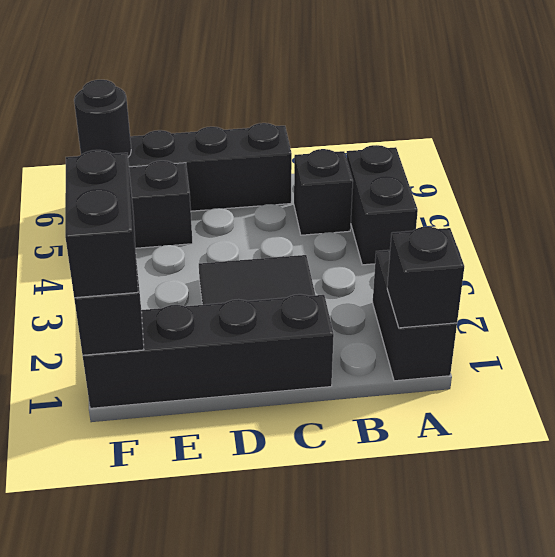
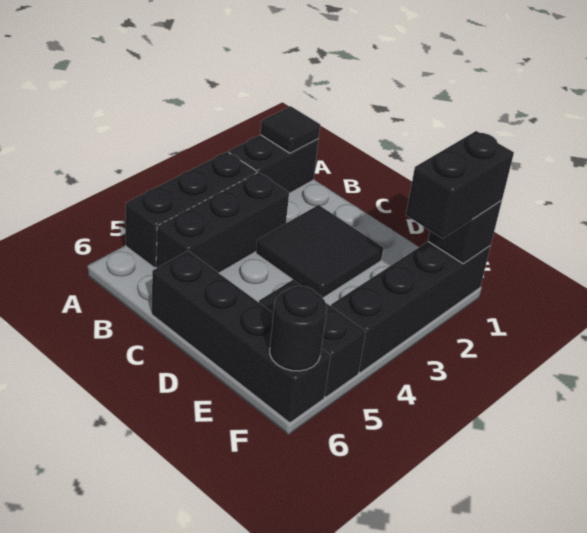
black brick A1 level 2 -> black tile A1 level 2
black brick A4:A5 level 1 -> black brick A3:A5 level 1
black brick B5 level 1 -> black brick B3:B5 level 1
black brick C1:F1 level 1 -> black brick F1:F4 level 1

